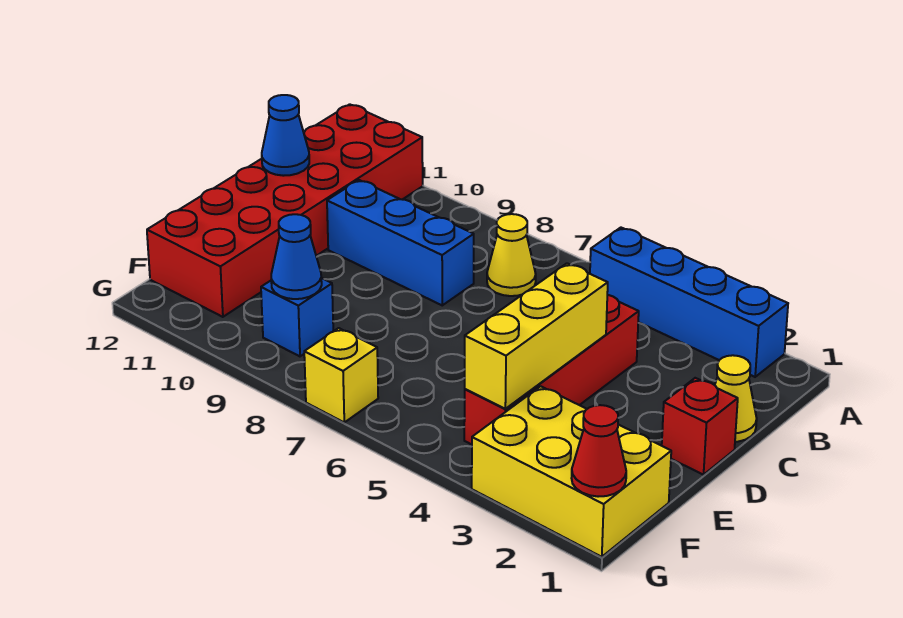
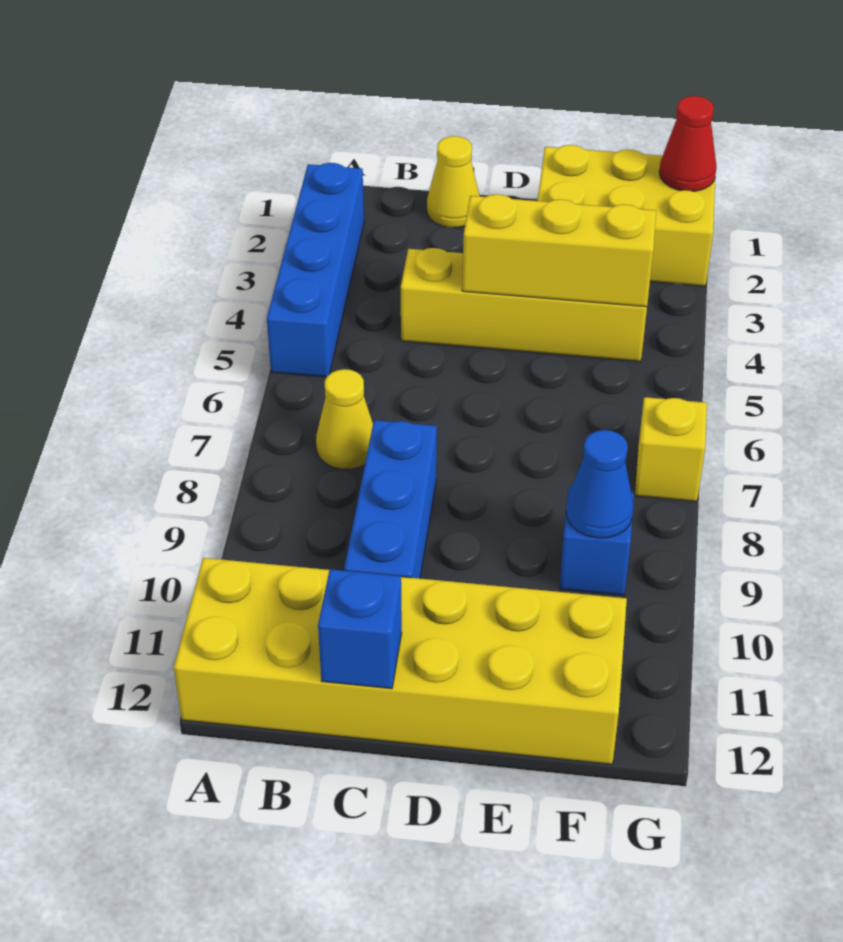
red brick A11:F12 level 1 -> yellow brick A11:F12 level 1
red brick C4:F4 level 1 -> yellow brick C4:F4 level 1
blue cone C12 level 2 -> blue brick C12 level 2
red brick D1 level 1 -> none
yellow brick F1:G3 level 1 -> yellow brick E1:G2 level 1

